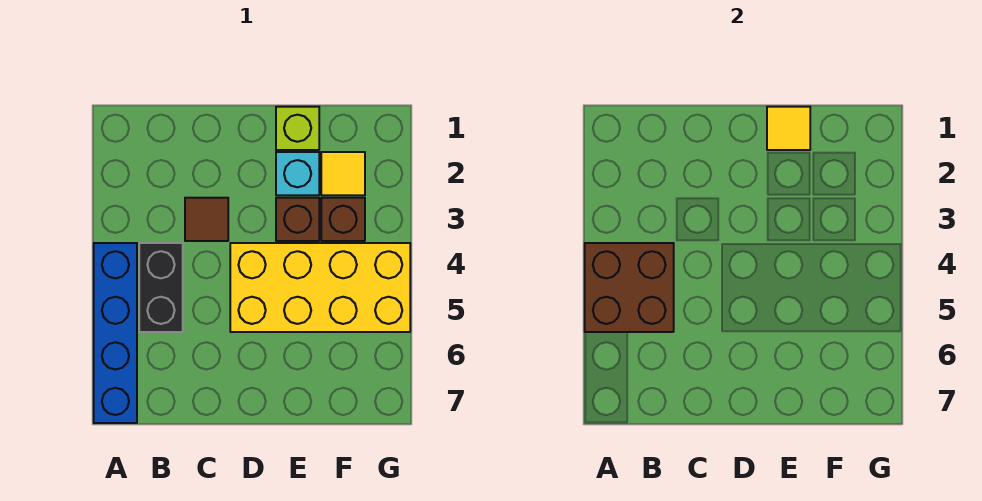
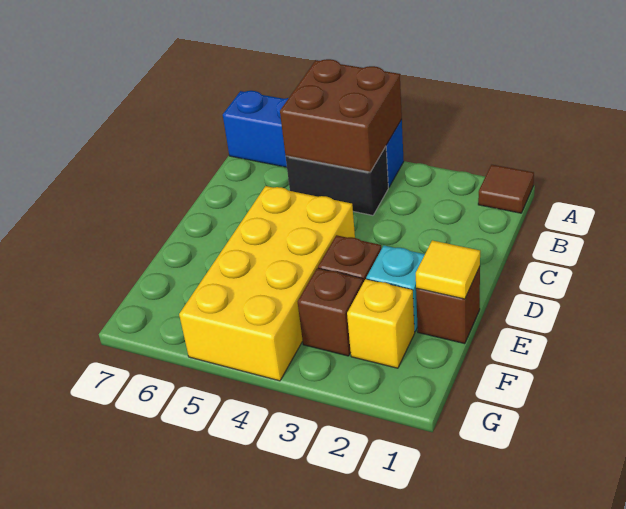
brown tile C3 level 1 -> brown tile A1 level 1
lime brick E1 level 1 -> brown brick E1 level 1
yellow tile F2 level 1 -> yellow brick F2 level 1

